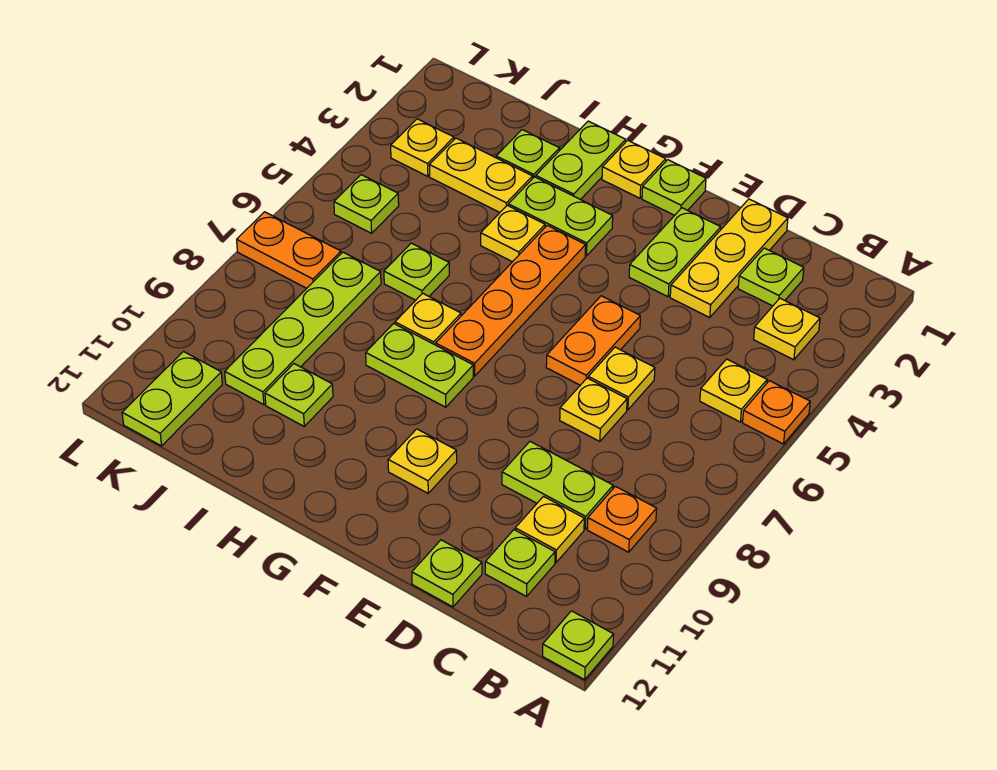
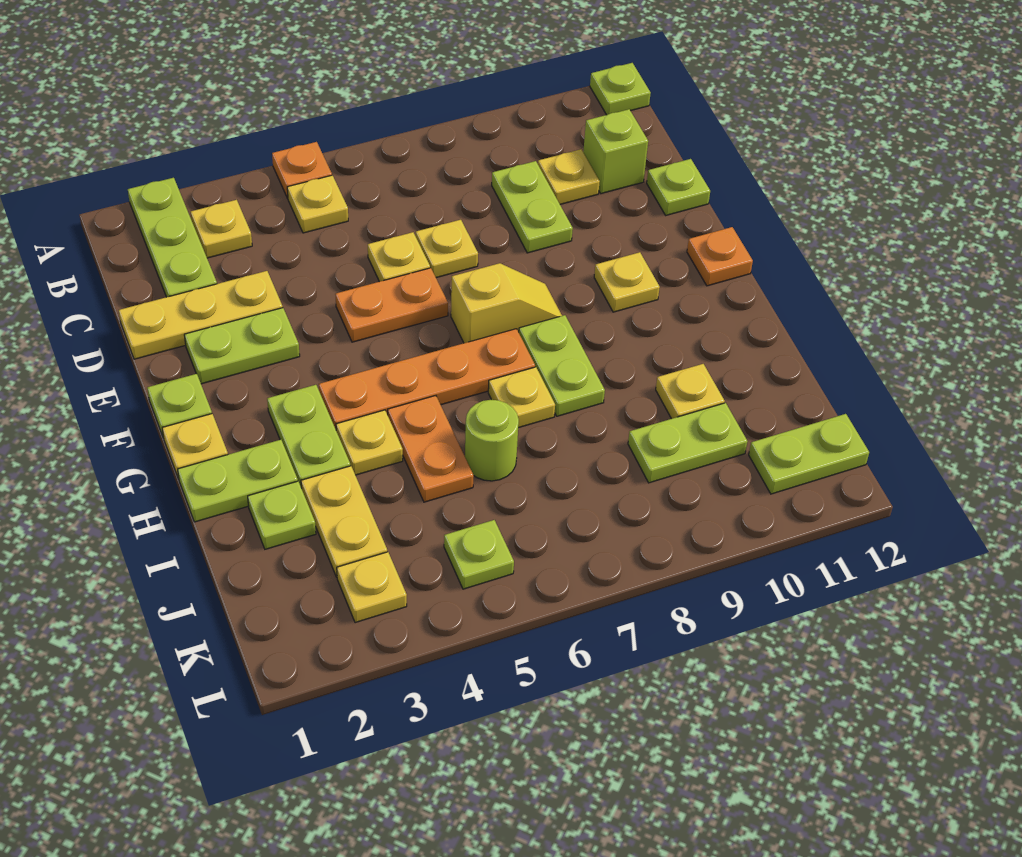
orange plate B9 level 1 -> orange plate F12 level 1
lime plate C2 level 1 -> lime plate A2:C2 level 1
lime plate C11 level 1 -> lime brick C11 level 1
none -> yellow slope F7:F8 level 1 top 7
lime plate I6 level 1 -> lime round brick I6 level 1
lime plate I10 level 1 -> yellow plate I10 level 1
lime plate J7:J10 level 1 -> lime plate J9:J10 level 1
orange plate K7:L7 level 1 -> orange plate H5:I5 level 1

